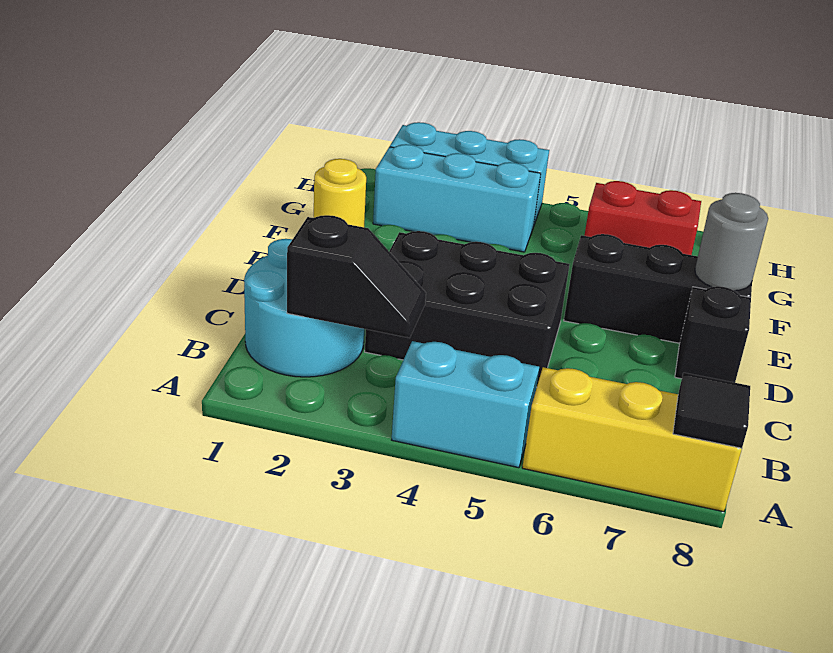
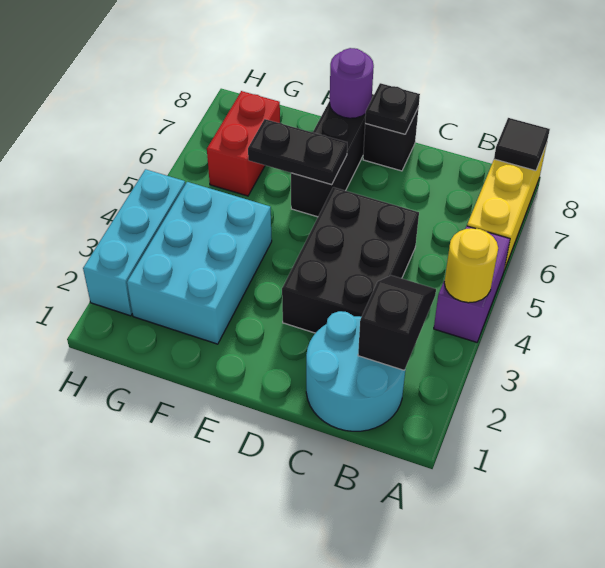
cyan brick A4:A5 level 1 -> purple brick A4:A5 level 1
none -> black plate D8 level 2
none -> black plate E6:F6 level 2
grey round brick E8 level 2 -> purple round brick E8 level 2
yellow round brick F1 level 1 -> yellow round brick A4 level 2
cyan brick G2:G4 level 1 -> cyan brick F2:G4 level 1

